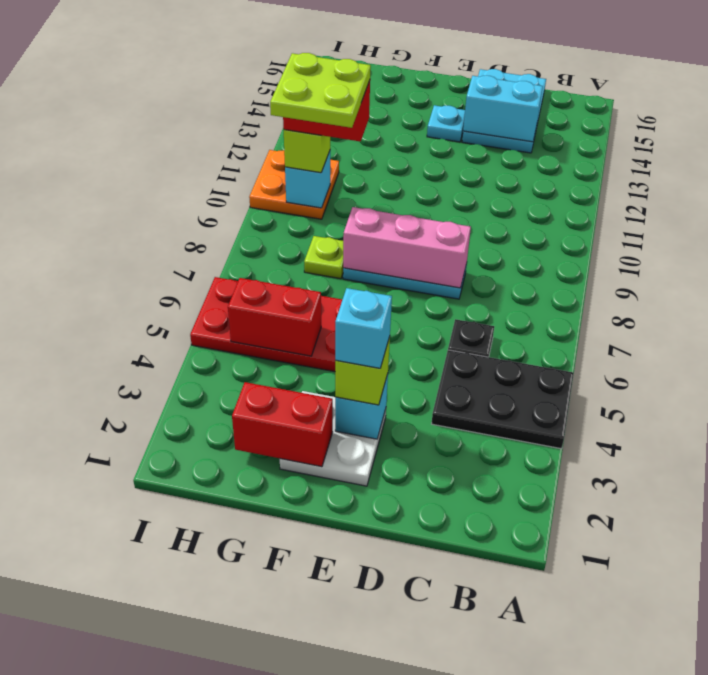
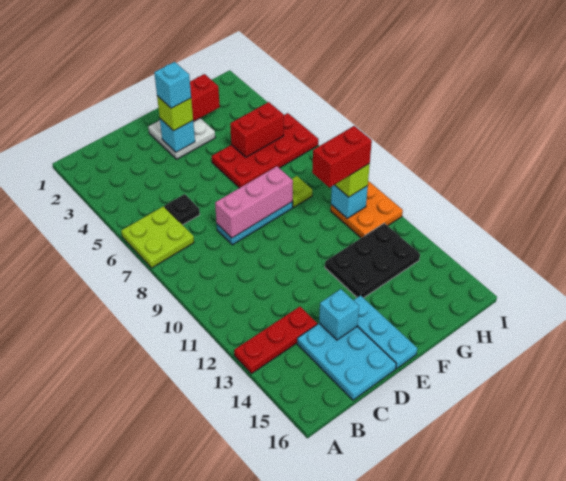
black plate A4:C5 level 1 -> black plate F12:H13 level 1
none -> red plate A13:C13 level 1
cyan brick C14:D14 level 2 -> cyan brick D14 level 2
cyan plate E14 level 1 -> cyan plate E14:E16 level 1
lime plate G9:H10 level 5 -> lime plate A6:B7 level 1

